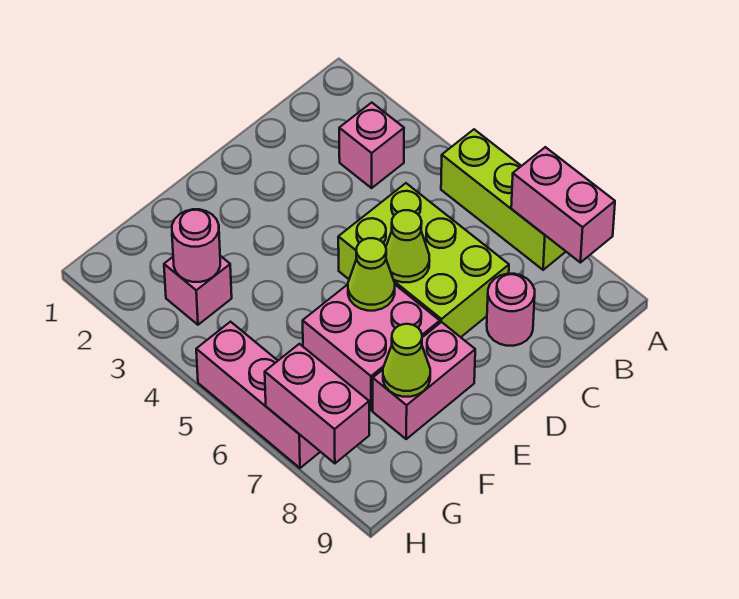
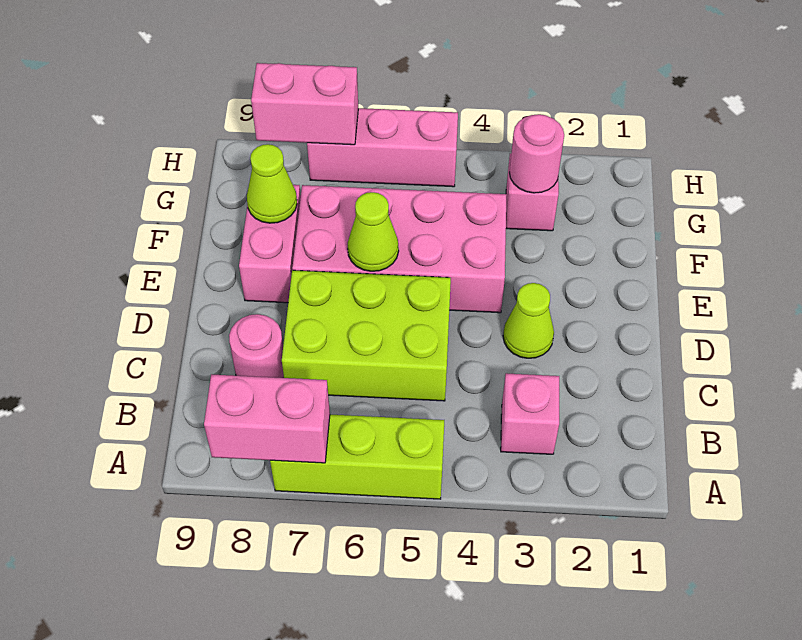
lime cone D6 level 2 -> lime cone D3 level 1
pink brick E6:F7 level 1 -> pink brick E4:F7 level 1

